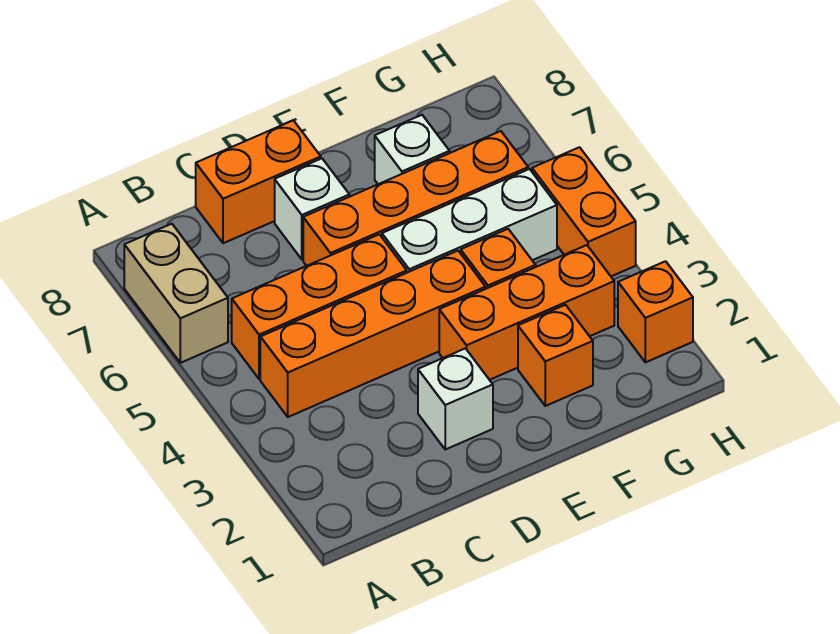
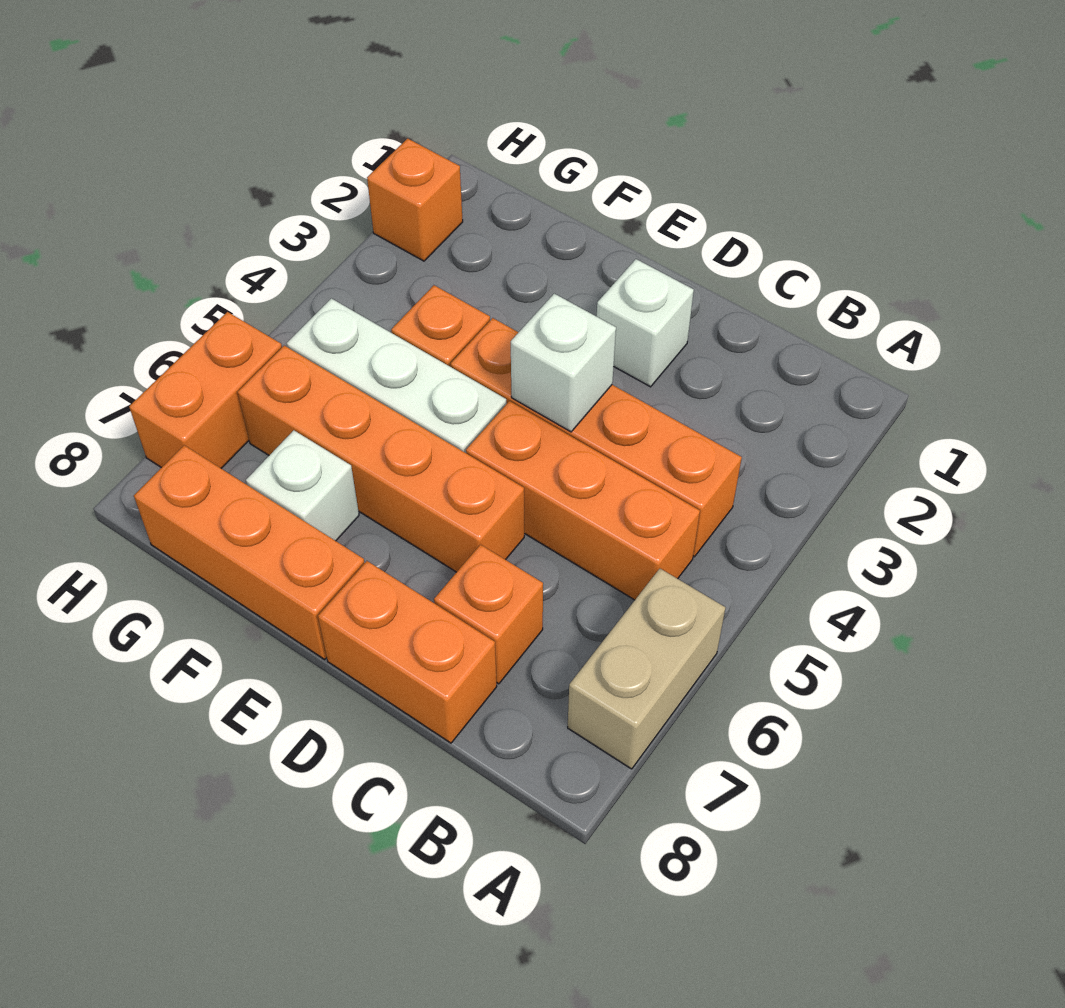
white brick D7 level 1 -> white brick D4 level 2
orange brick E3:G3 level 1 -> orange brick E8:G8 level 1
orange brick F2 level 1 -> orange brick C7 level 1
orange brick H4:H5 level 1 -> orange brick H6:H7 level 1

